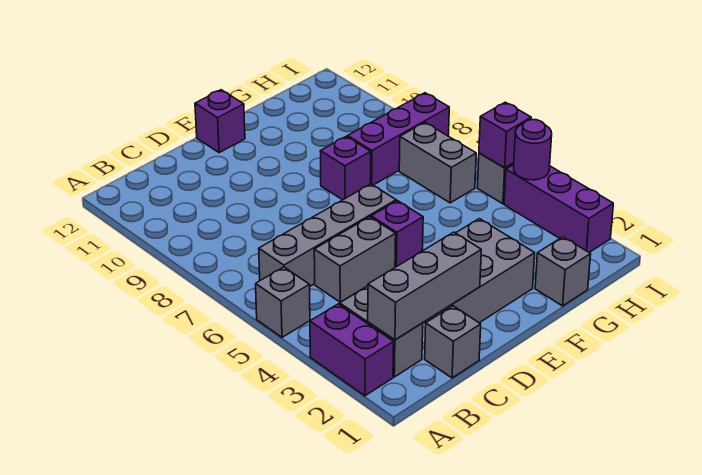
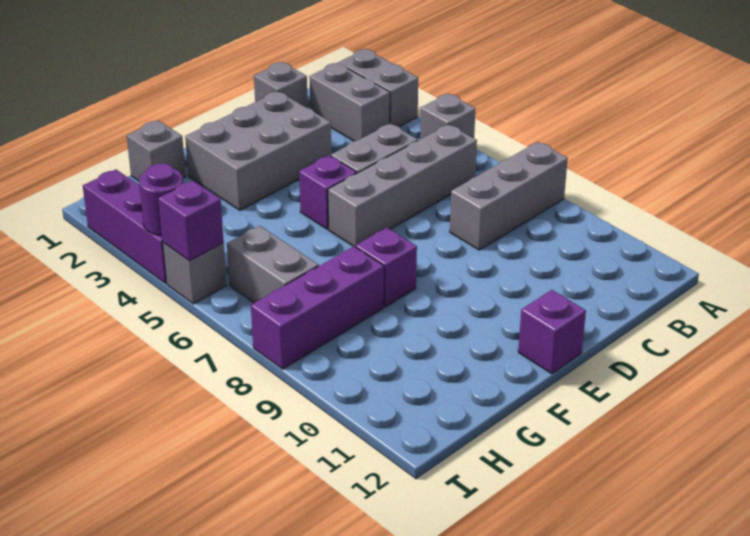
purple brick A2:A3 level 1 -> grey brick A2:A3 level 1
grey brick B2:D2 level 2 -> grey brick A8:C8 level 1

